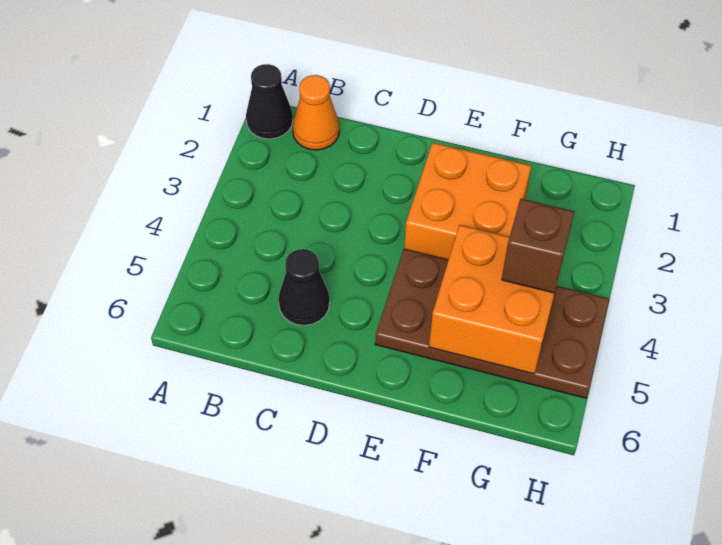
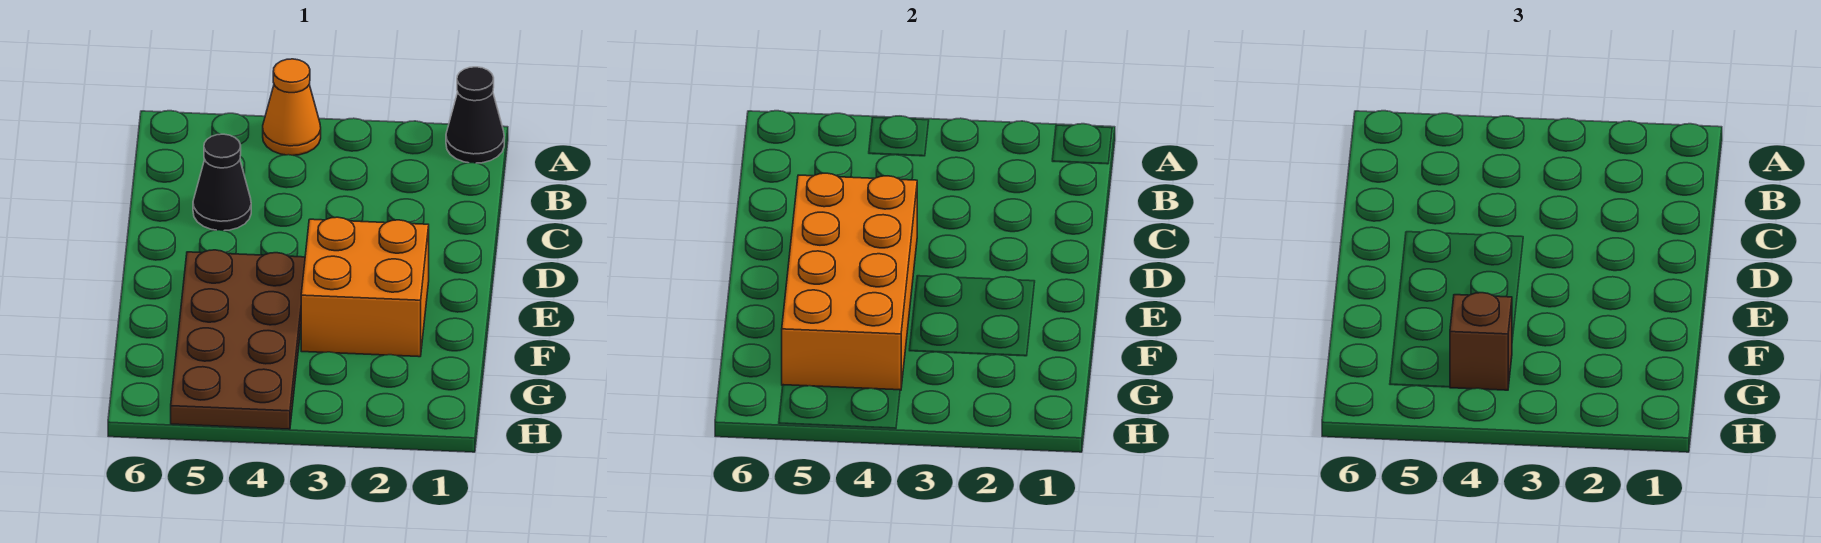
orange cone B1 level 1 -> orange cone A4 level 1
orange brick F4:G5 level 2 -> orange brick D4:G5 level 2

